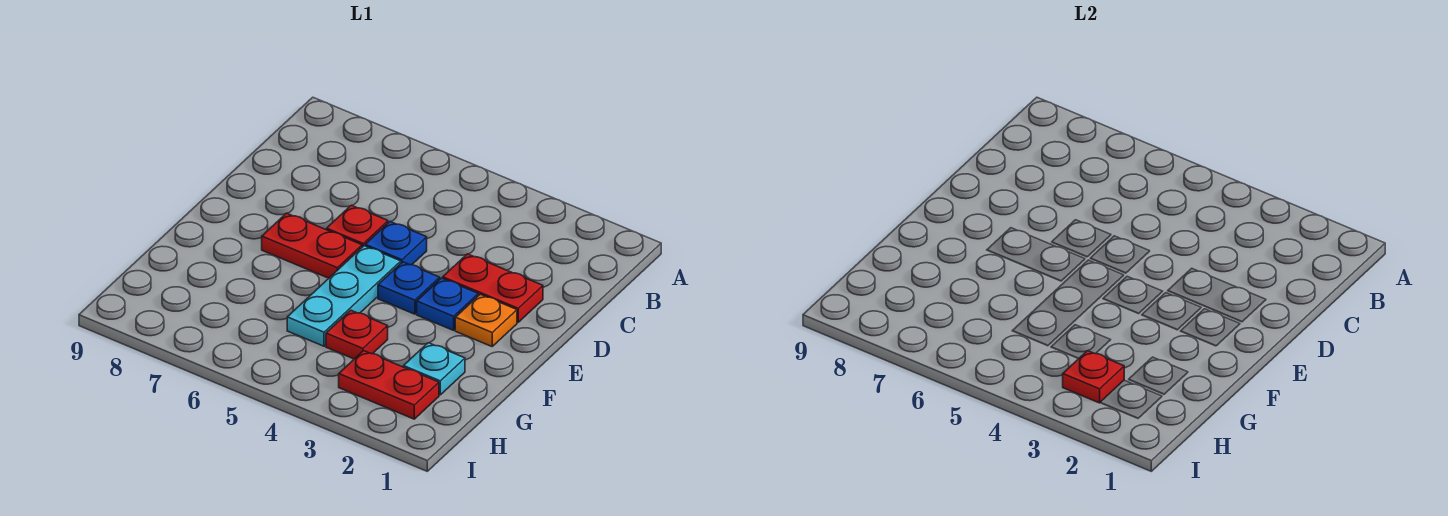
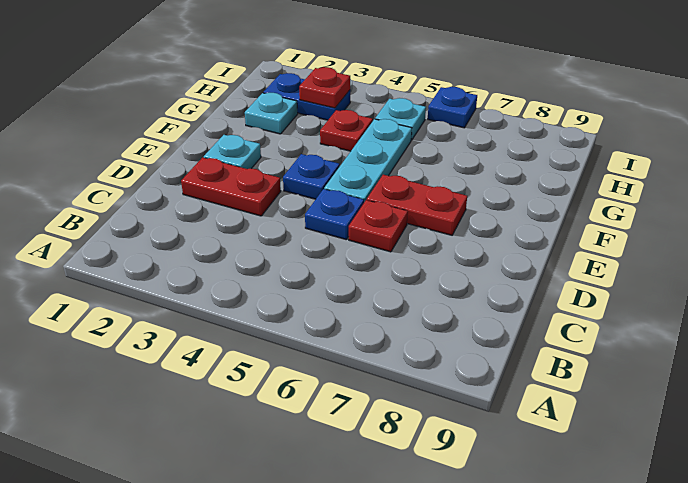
orange plate E2 level 1 -> cyan plate E2 level 1
blue plate E3 level 1 -> blue plate I6 level 1
red plate H2:H3 level 1 -> blue plate H2:H3 level 1
none -> cyan plate H5 level 1

